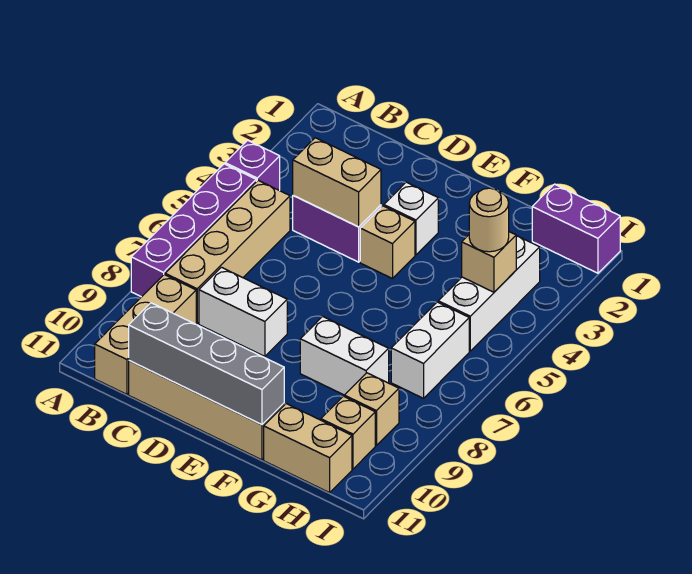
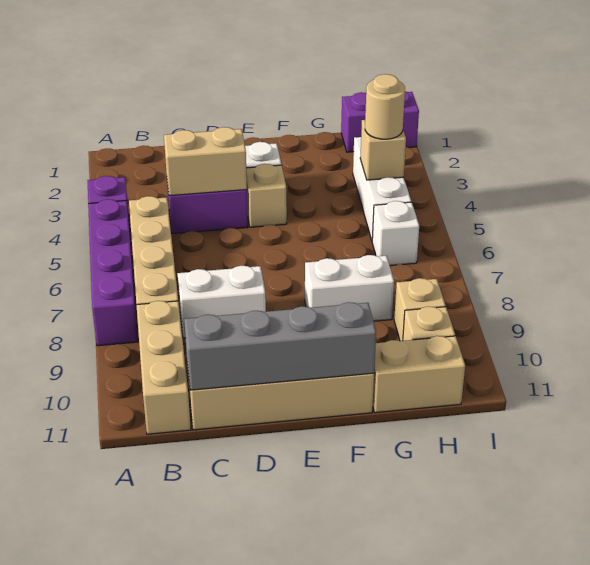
white brick H6:H7 level 1 -> white brick H6 level 1

